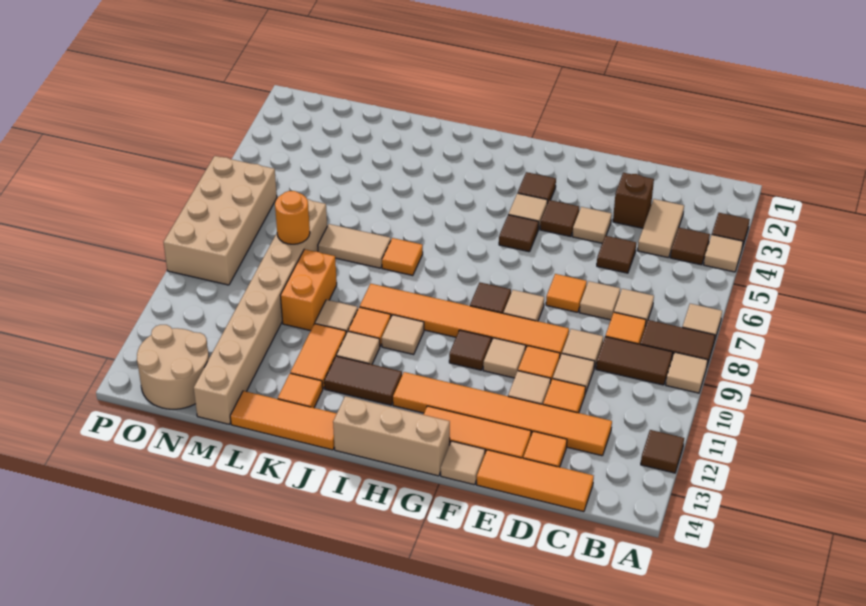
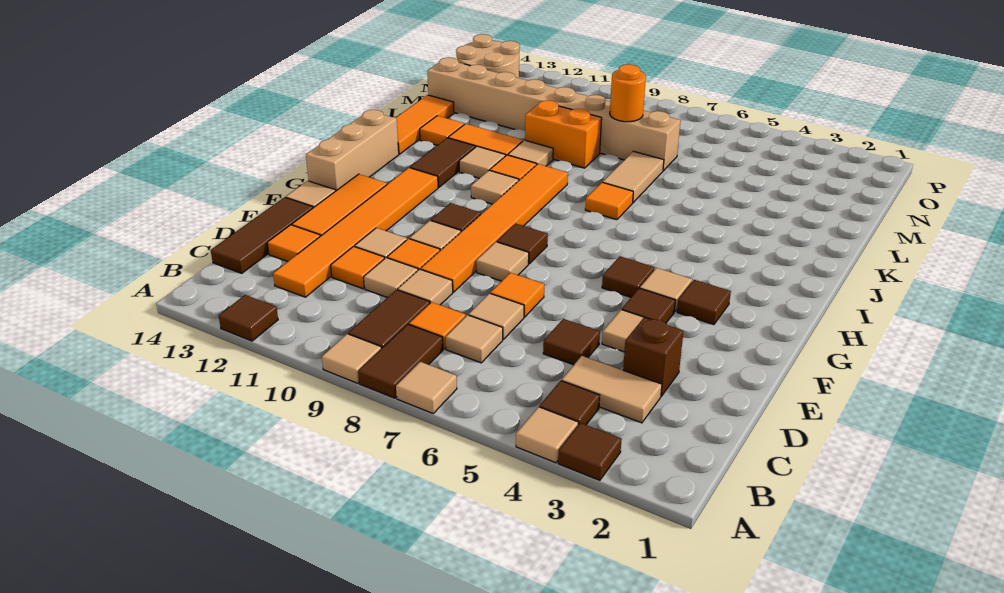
orange tile C14:E14 level 1 -> brown tile C14:E14 level 1
tan brick O6:P9 level 1 -> none

